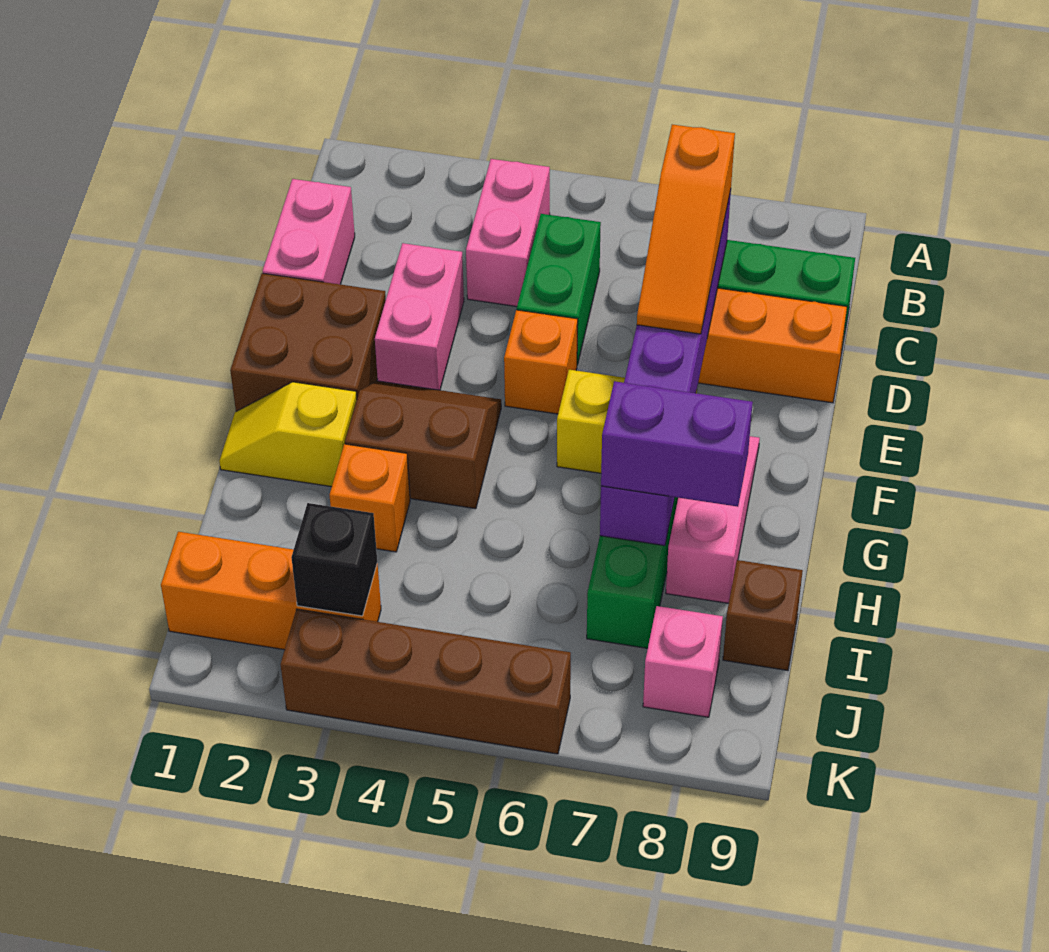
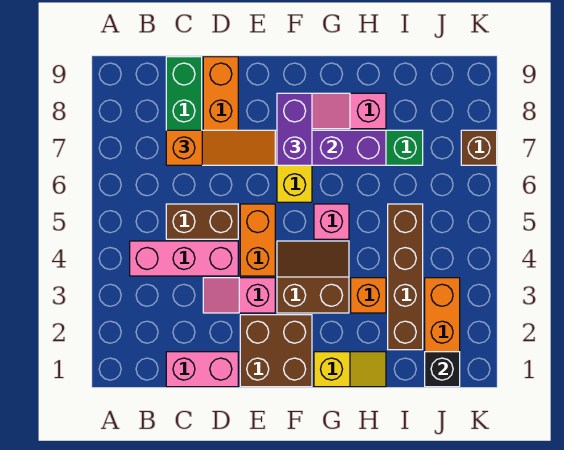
pink brick B4:C4 level 1 -> pink brick B4:D4 level 1
green brick C5:D5 level 1 -> brown brick C5:D5 level 1
pink brick D3:E3 level 1 -> pink slope D3:E3 level 1 top E
orange brick E5 level 1 -> orange brick E4:E5 level 1
brown slope F3:G4 level 1 top G -> brown slope F3:G4 level 1 top 3
yellow slope G1:G2 level 1 top 2 -> yellow slope G1:H1 level 1 top G
purple brick H7:H8 level 3 -> purple brick F7:F8 level 3
brown brick I9 level 1 -> brown brick K7 level 1
black brick J3 level 2 -> black brick J1 level 2
pink brick J8 level 1 -> pink brick G5 level 1
brown brick K3:K6 level 1 -> brown brick I2:I5 level 1

